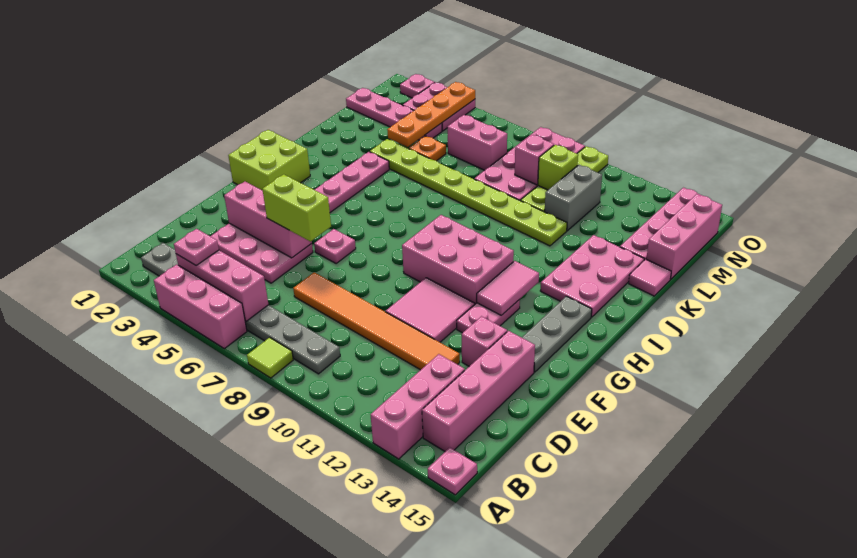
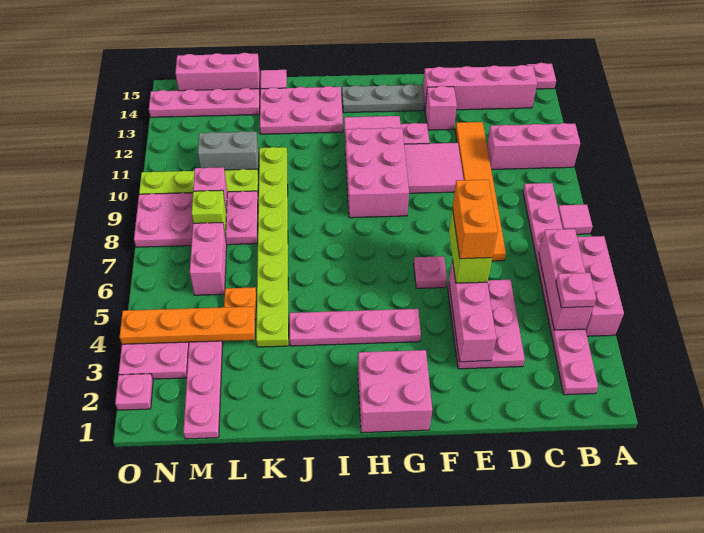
lime tile A8 level 1 -> pink tile A8 level 1
pink brick A13:C13 level 1 -> pink brick A11:C11 level 1
grey plate B2:B9 level 1 -> pink plate B2:B9 level 1
none -> orange brick E5:E6 level 4
lime brick G1:H2 level 1 -> pink brick G1:H2 level 1
lime brick M10 level 2 -> lime brick M8 level 2

